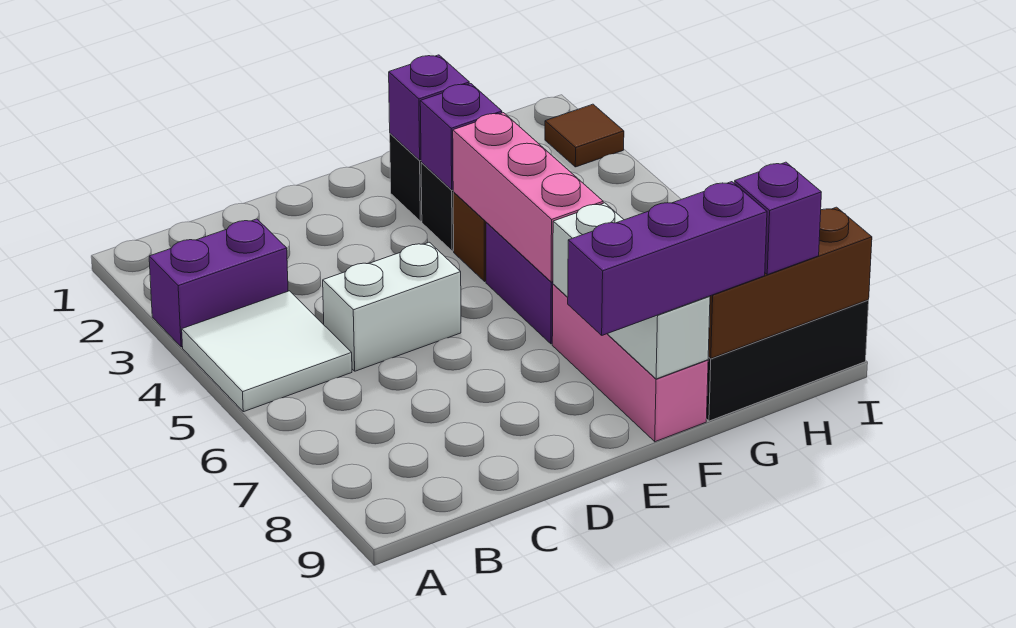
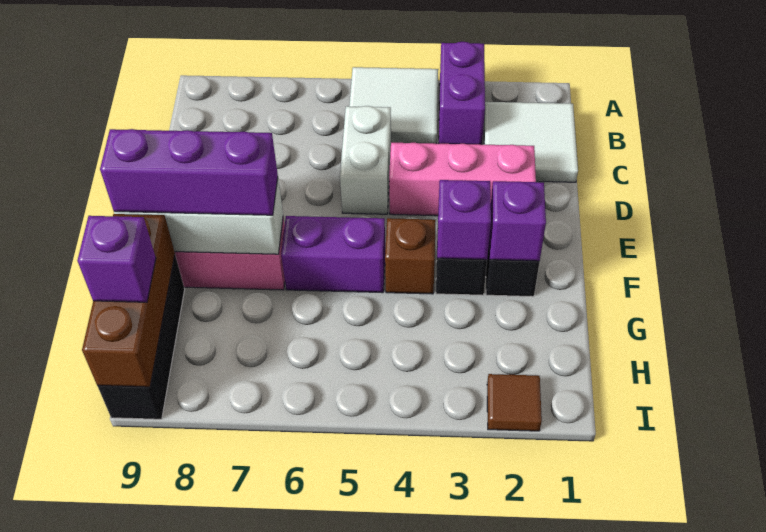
none -> white tile B1:C2 level 1
purple brick E9:G9 level 3 -> purple brick F7:F9 level 3
pink brick F4:F6 level 2 -> pink brick D2:D4 level 1

